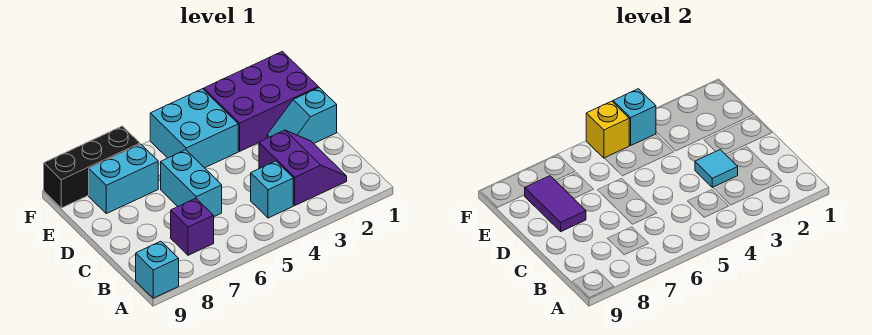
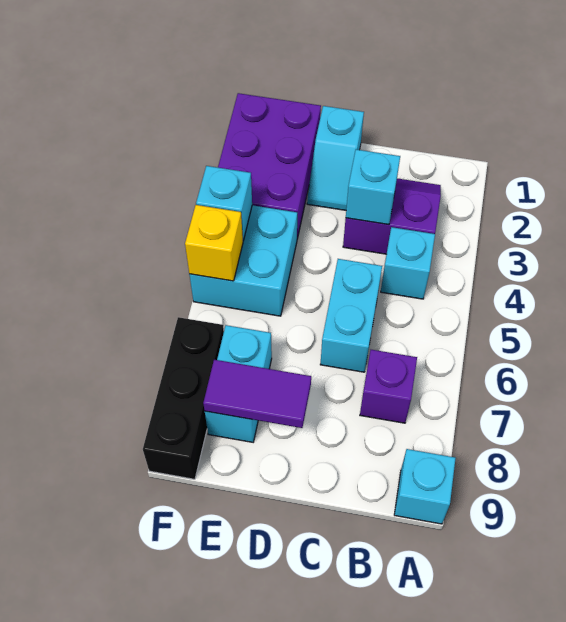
cyan tile C3 level 2 -> cyan brick C3 level 2
cyan brick C6:D6 level 1 -> cyan brick C5:C6 level 1

